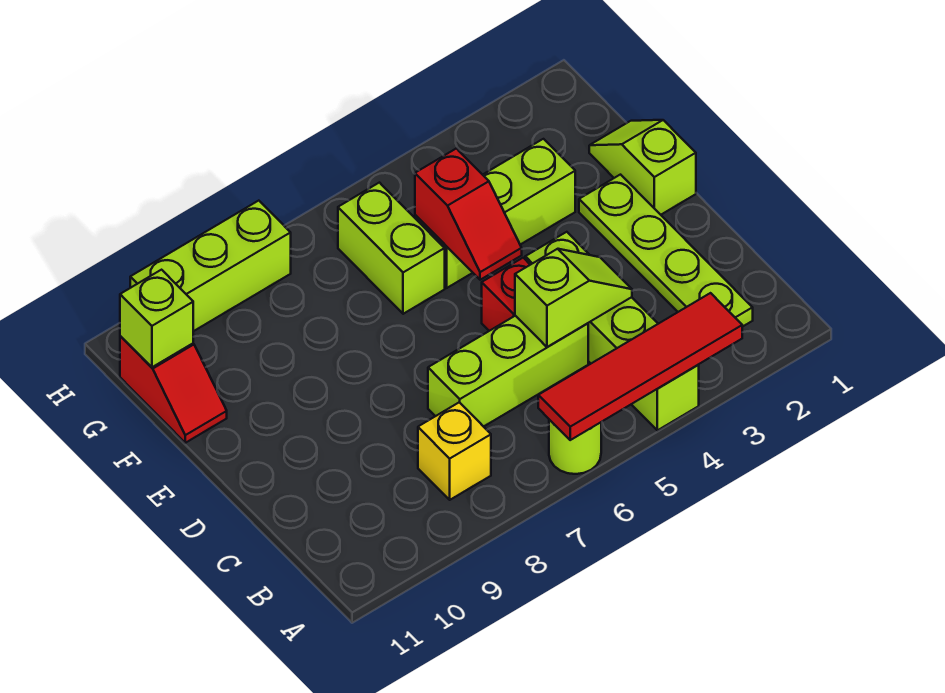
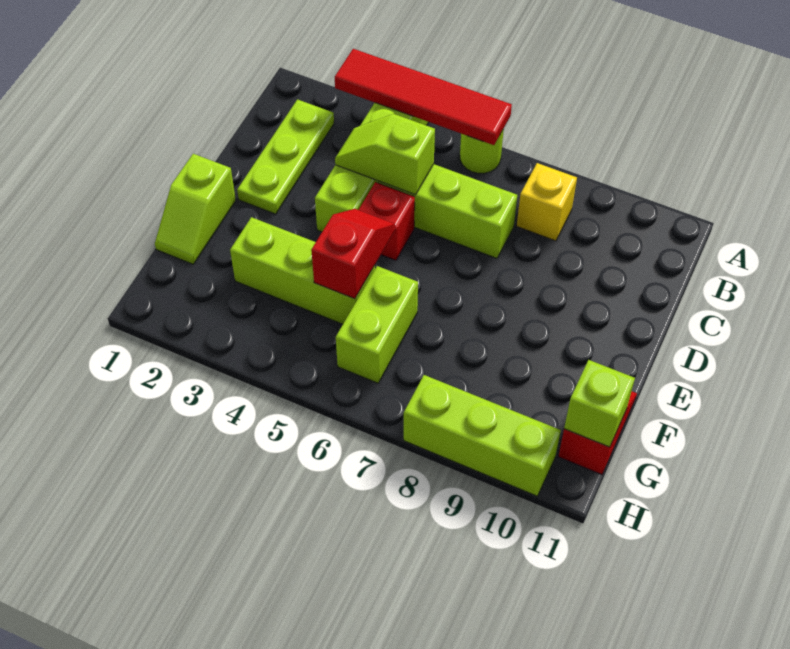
lime plate B2:E2 level 1 -> lime plate B2:D2 level 1

